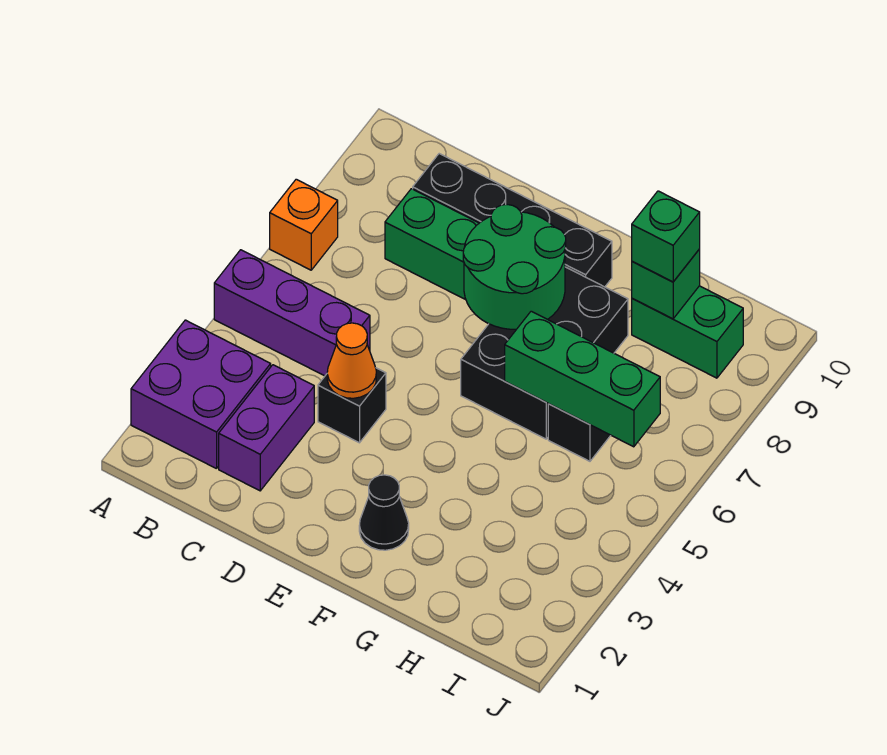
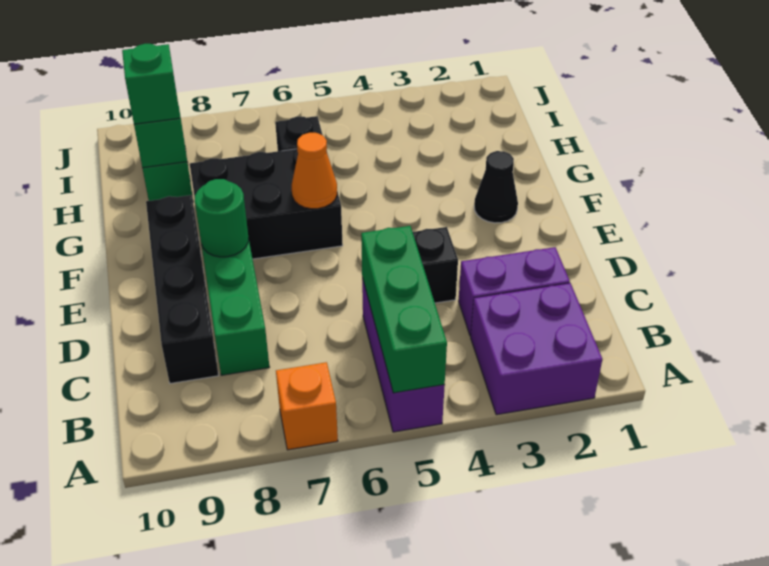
orange cone D4 level 2 -> orange cone F6 level 2
green round brick E7:F8 level 2 -> green round brick E8 level 2
green brick G6:I6 level 2 -> green brick A5:C5 level 2

